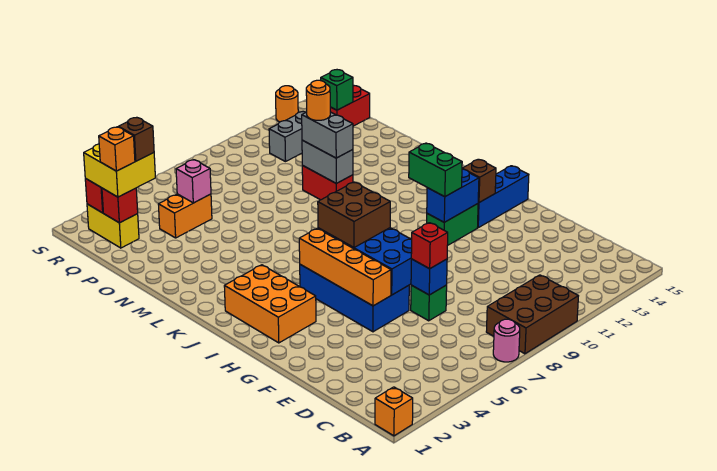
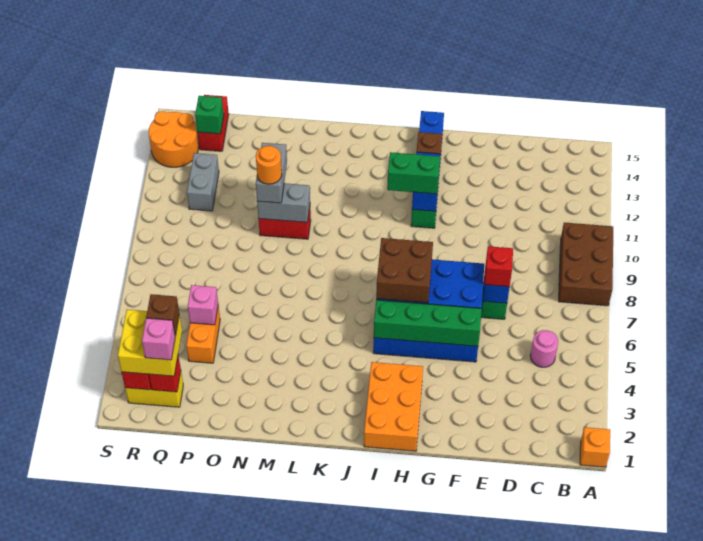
pink round brick A7 level 1 -> pink round brick C5 level 1
orange brick F5:I5 level 2 -> green brick F5:I5 level 2
orange brick H2:J3 level 1 -> orange brick H1:I3 level 1
grey brick M10:N10 level 3 -> grey brick N10:N11 level 3
orange brick Q2 level 4 -> pink brick Q2 level 4
orange round brick S13 level 1 -> orange round brick R13:S14 level 1

